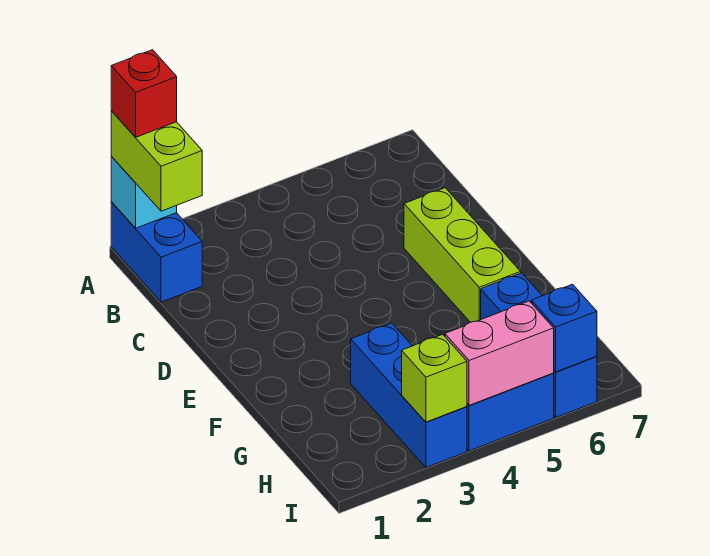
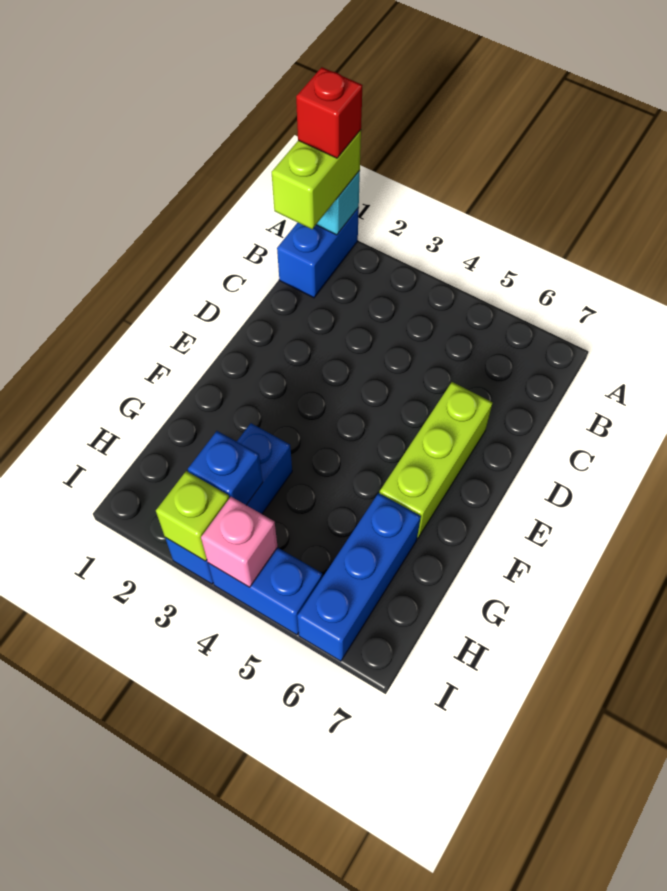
pink brick I4:I5 level 2 -> pink brick I4 level 2
blue brick I6 level 2 -> blue brick H3 level 2

